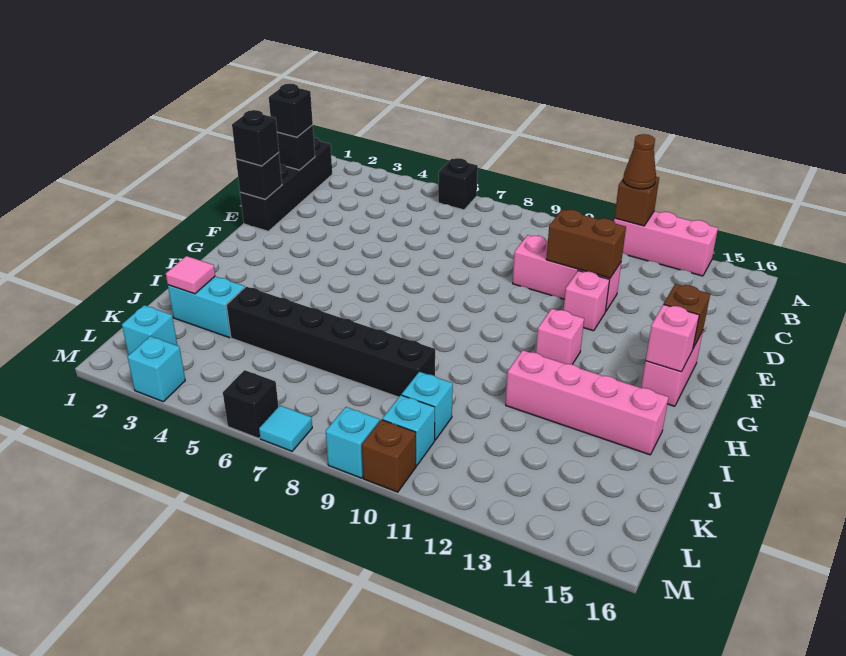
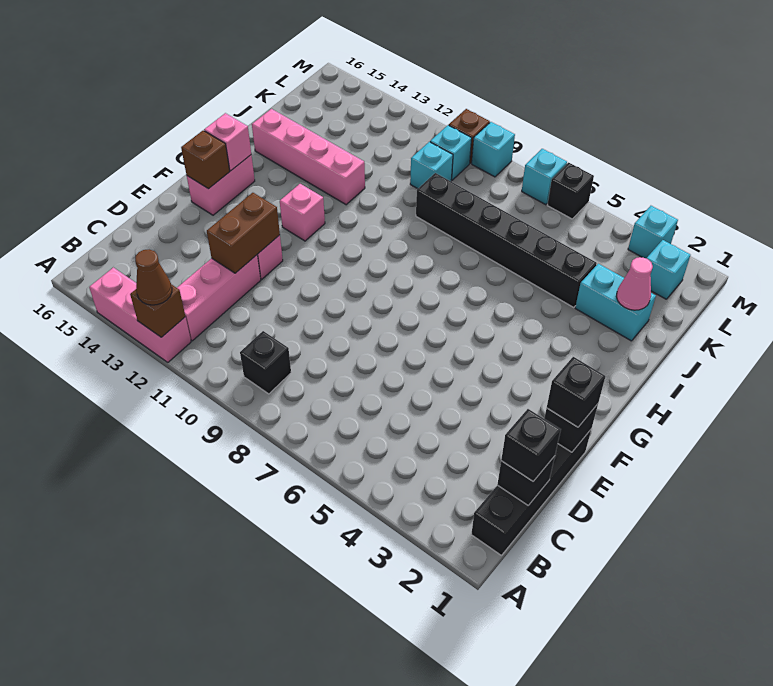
black brick A6 level 1 -> black brick B9 level 1
pink brick D10:D12 level 1 -> pink brick B12:D12 level 1
brown brick D11:D12 level 2 -> brown brick D12:E12 level 2
pink tile J2 level 2 -> pink cone J2 level 2
cyan tile M7 level 1 -> cyan brick M7 level 1

